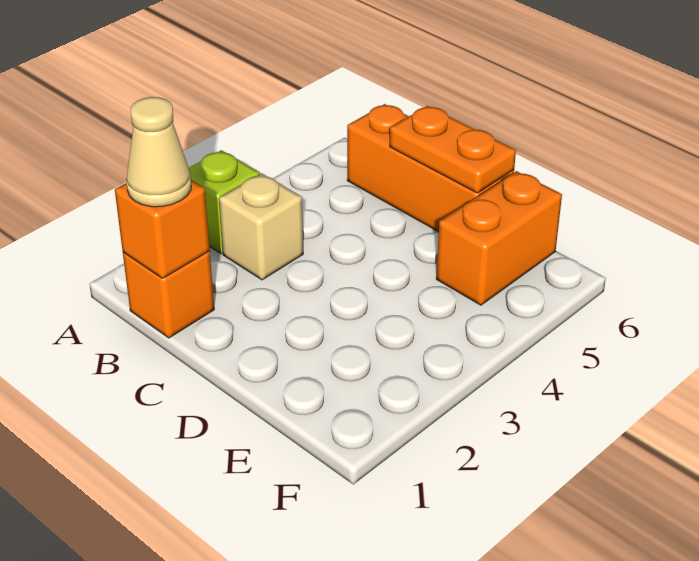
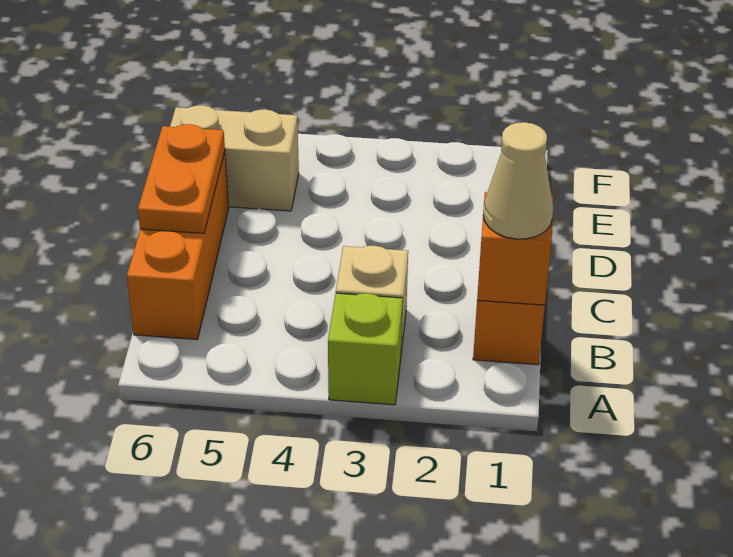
orange brick E5:E6 level 1 -> tan brick E5:E6 level 1

